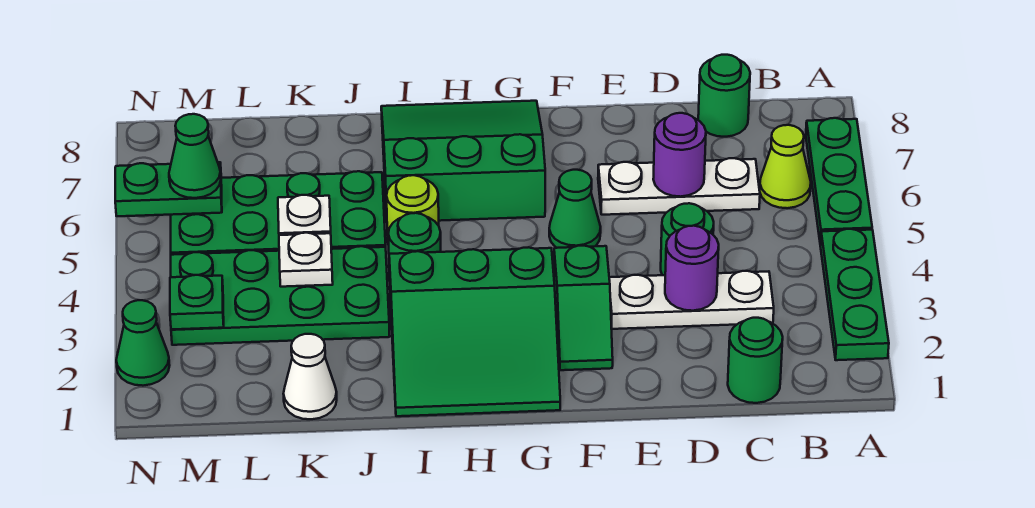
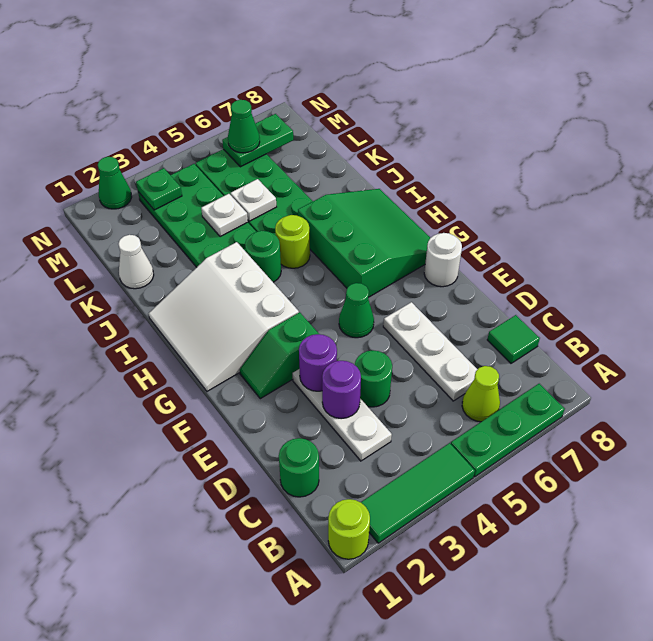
none -> lime round brick A1 level 1
green plate A2:A4 level 1 -> green tile A2:A4 level 1
green round brick C8 level 1 -> green tile C8 level 1
purple round brick D6 level 2 -> purple round brick E3 level 2
none -> white round brick F8 level 1
green slope G1:I3 level 1 top 3 -> white slope G1:I3 level 1 top 3
green plate M6:N6 level 2 -> green plate M6:M7 level 2

